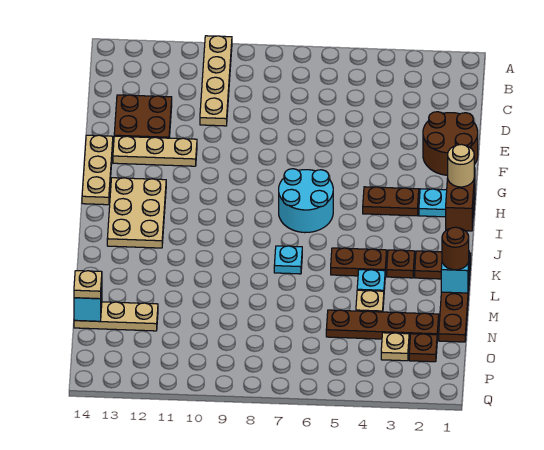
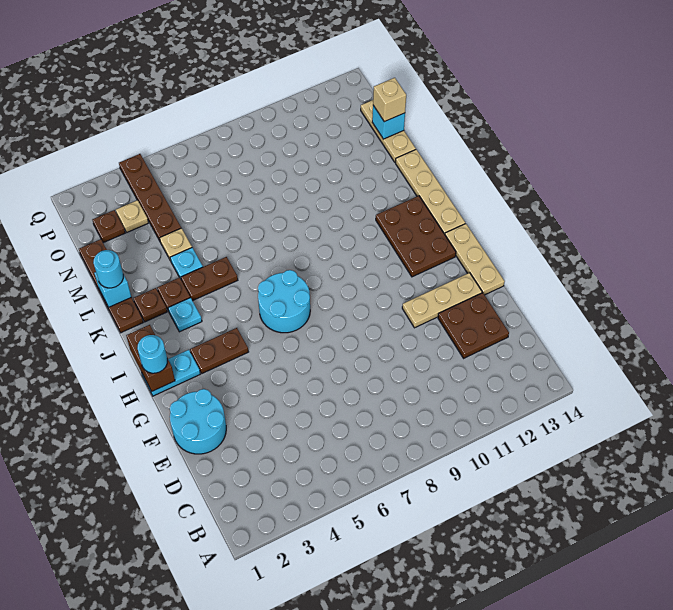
tan plate A10:D10 level 1 -> tan plate I14:L14 level 1
brown round brick E1:F2 level 1 -> cyan round brick E1:F2 level 1
tan round brick H1 level 3 -> cyan round brick H1 level 3
tan plate H12:J13 level 1 -> brown plate H12:J13 level 1
cyan plate K7 level 1 -> cyan plate J3 level 1
brown round brick L1 level 3 -> cyan round brick L1 level 3
brown plate N2:N5 level 1 -> brown plate N4:Q4 level 1
tan plate N12:N14 level 1 -> tan plate M14:O14 level 1
tan plate N14 level 3 -> tan brick N14 level 3

